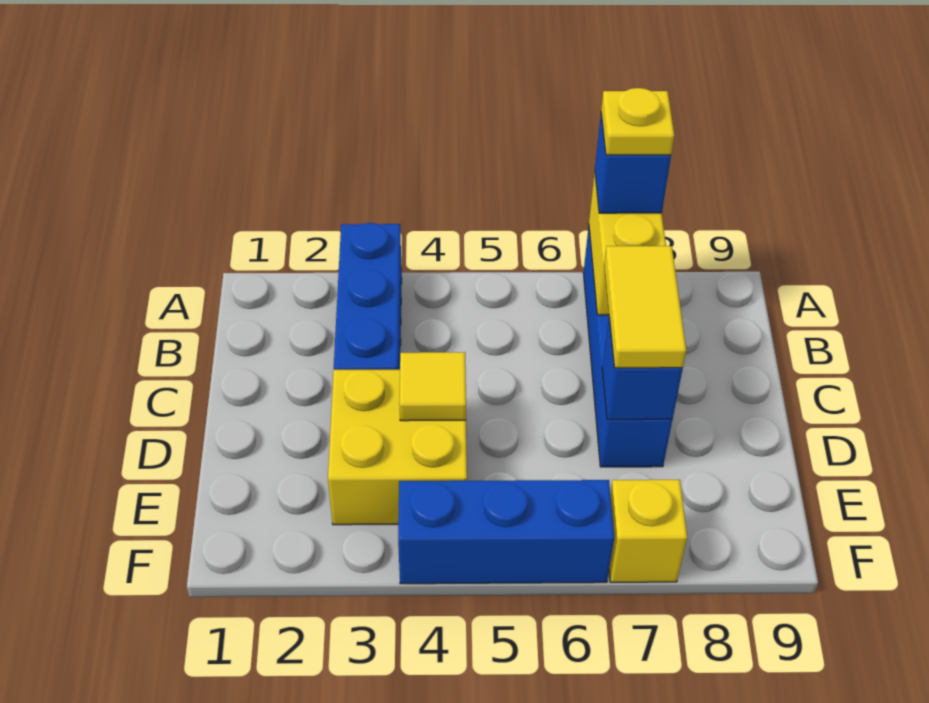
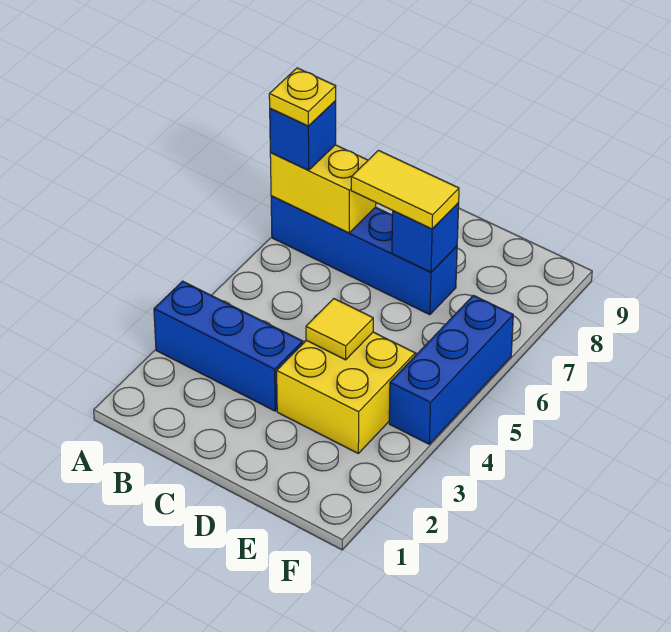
yellow brick F7 level 1 -> none

